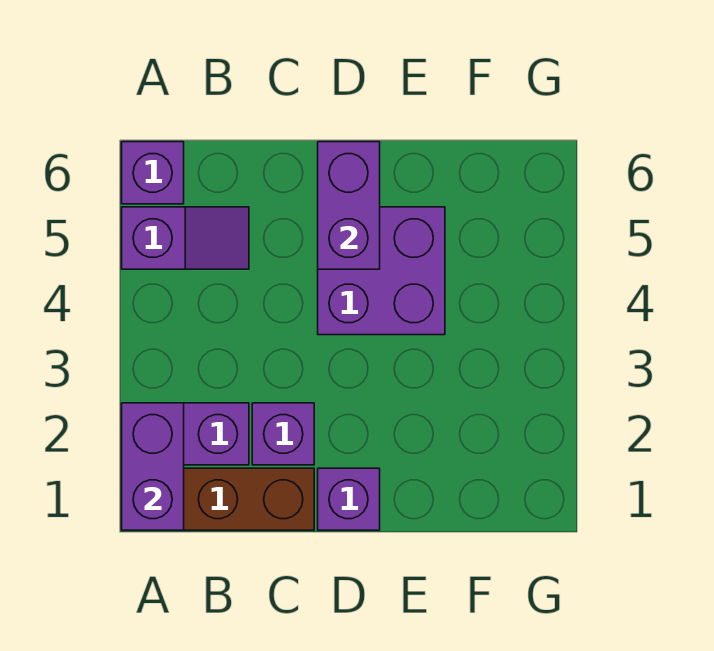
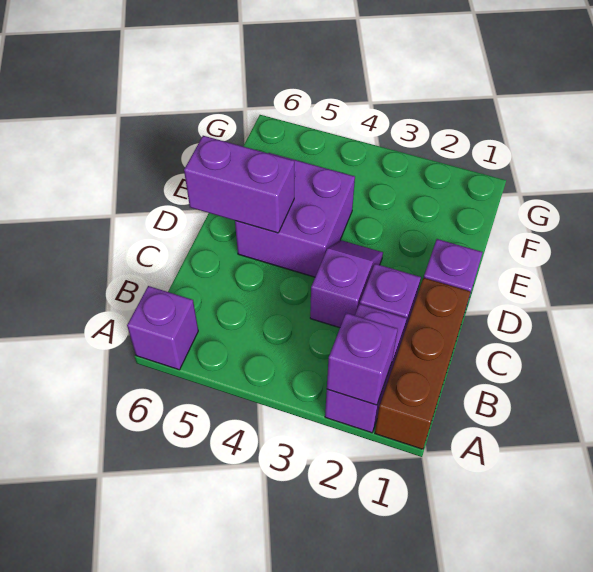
purple brick A1:A2 level 2 -> purple brick A2 level 2
purple slope A5:B5 level 1 top A -> purple slope C3:D3 level 1 top C

